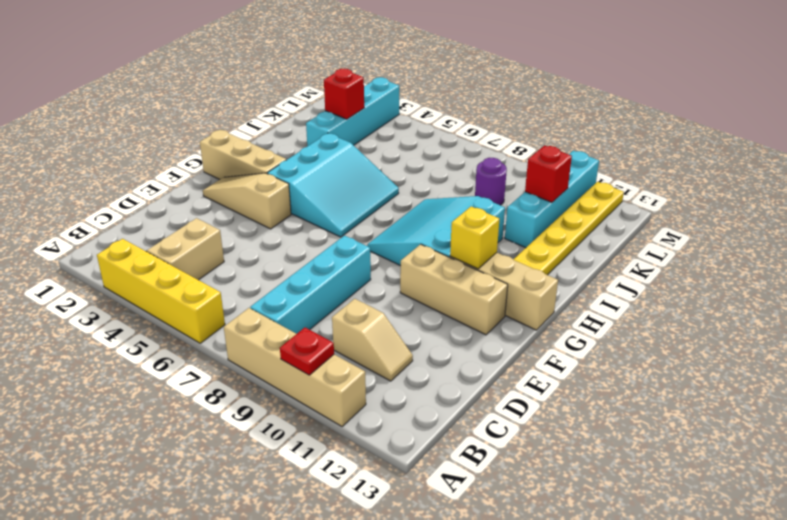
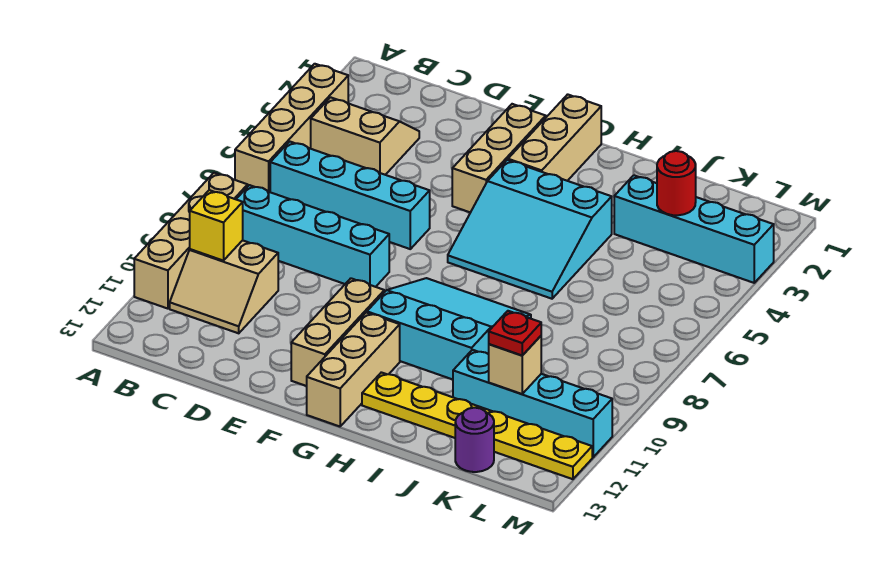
yellow brick A3:A6 level 1 -> tan brick A3:A6 level 1
red plate A10 level 2 -> red plate K11 level 3
none -> cyan brick B6:E6 level 1
tan slope C10:C11 level 1 top 10 -> tan slope B10:C11 level 1 top 10
tan slope F2:F4 level 1 top 4 -> tan brick F2:F4 level 1
yellow brick G11 level 2 -> yellow brick B10 level 2
red brick K3 level 2 -> red round brick K3 level 2
purple round brick K9 level 1 -> purple round brick K13 level 1
red brick K11 level 2 -> tan brick K11 level 2

